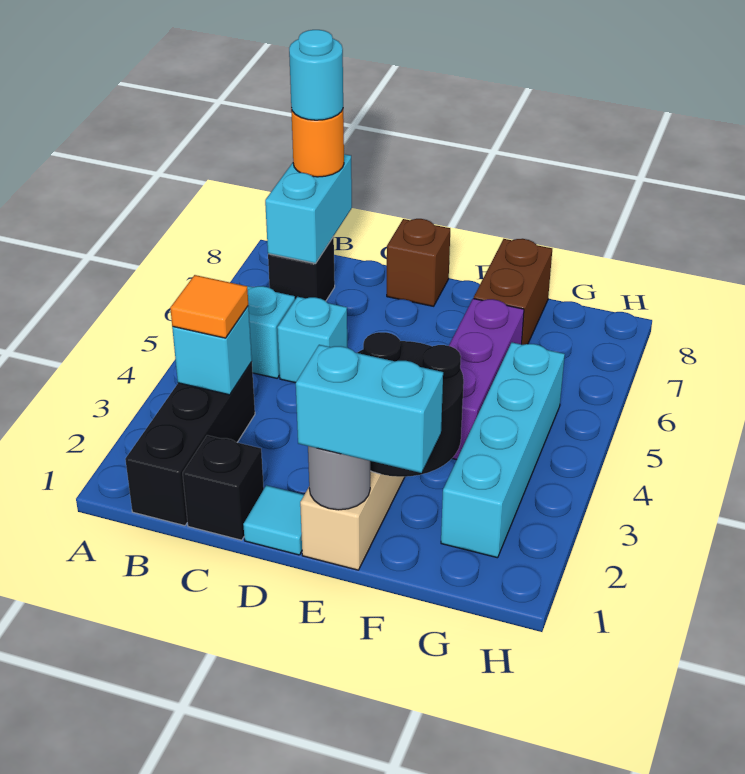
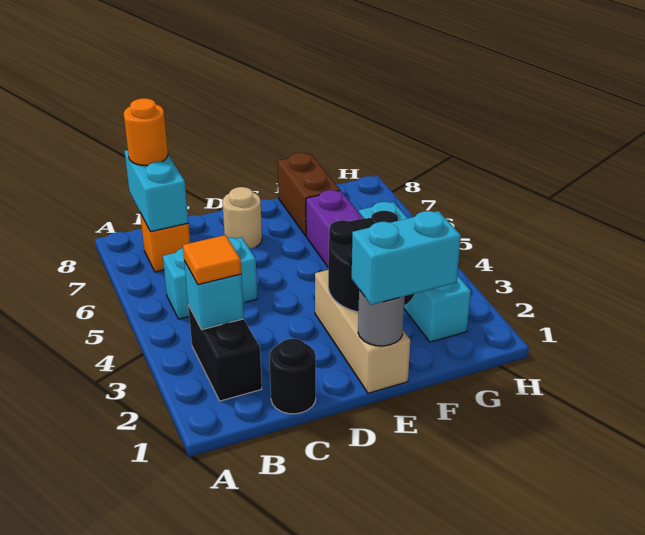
black brick B1:B3 level 1 -> black brick B2:B3 level 1
black brick B7 level 1 -> orange brick B7 level 1
cyan round brick B8 level 4 -> none
black brick C1 level 1 -> black round brick C1 level 1
cyan tile D1 level 1 -> none
none -> tan round brick D7 level 1
brown brick D8 level 1 -> none

